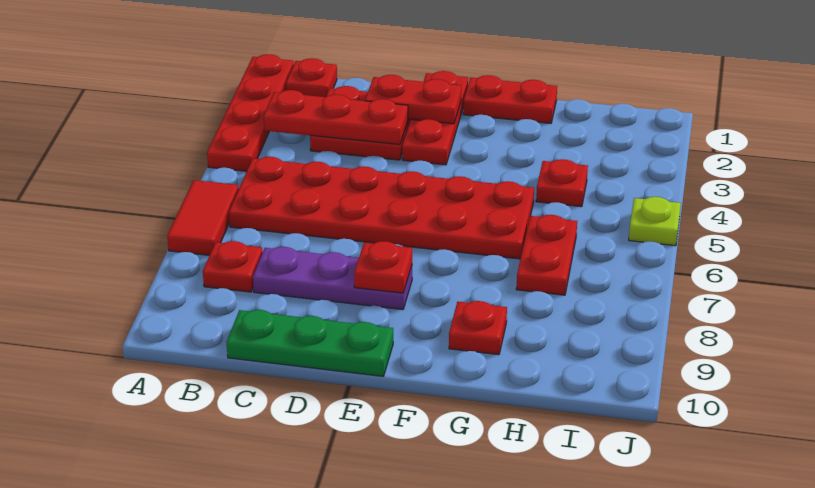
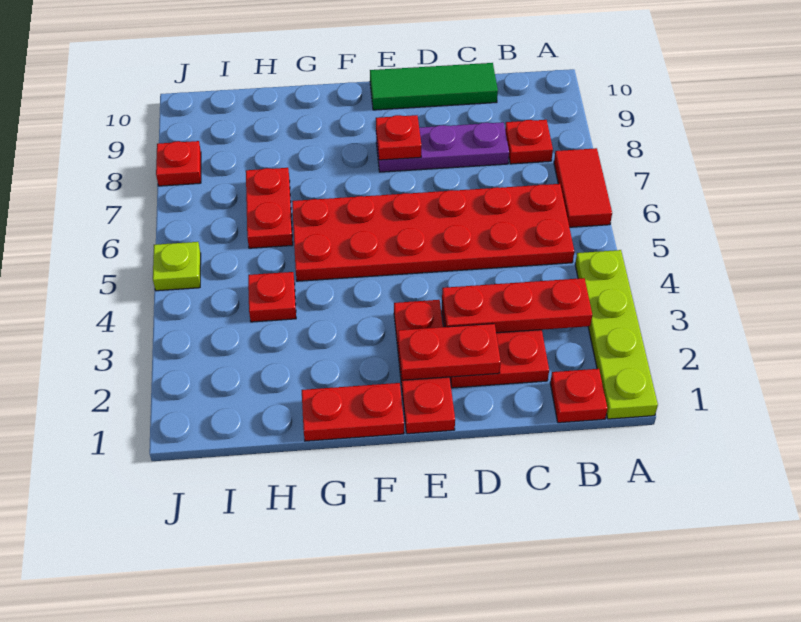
red plate A1:A4 level 1 -> lime plate A1:A4 level 1
green plate C10:E10 level 1 -> green tile C10:E10 level 1
red plate G9 level 1 -> red plate J8 level 1

